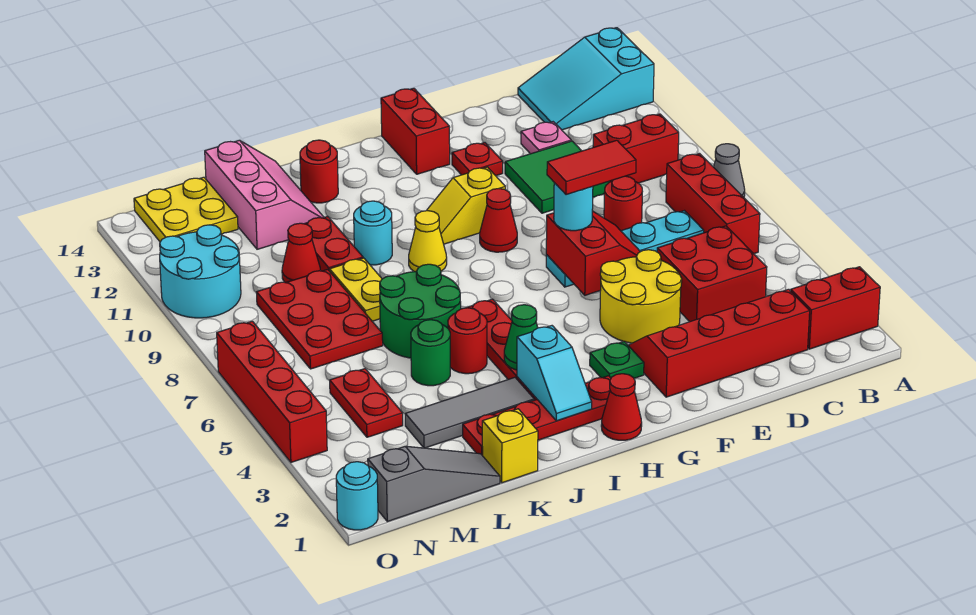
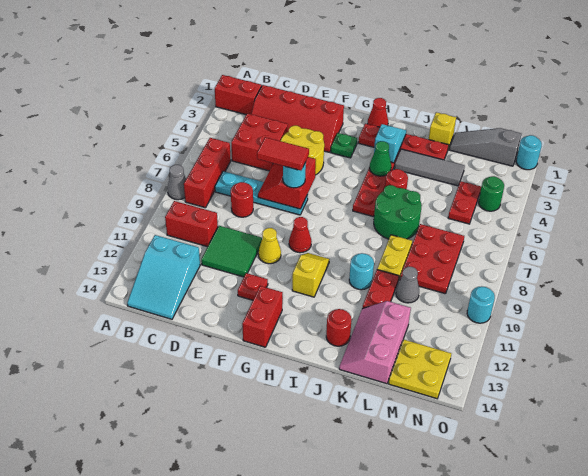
cyan slope A13:C14 level 1 top A -> cyan slope B12:C14 level 1 top 12
pink plate D12 level 1 -> none
yellow slope G10:H10 level 1 top G -> yellow slope H10:H11 level 1 top 11
yellow cone I9 level 1 -> yellow cone F10 level 1
green round brick K5 level 1 -> green round brick N4 level 1
red cone L10 level 1 -> grey cone L10 level 1
cyan round brick N10:O11 level 1 -> cyan round brick O10 level 1
red brick O4:O7 level 1 -> none

